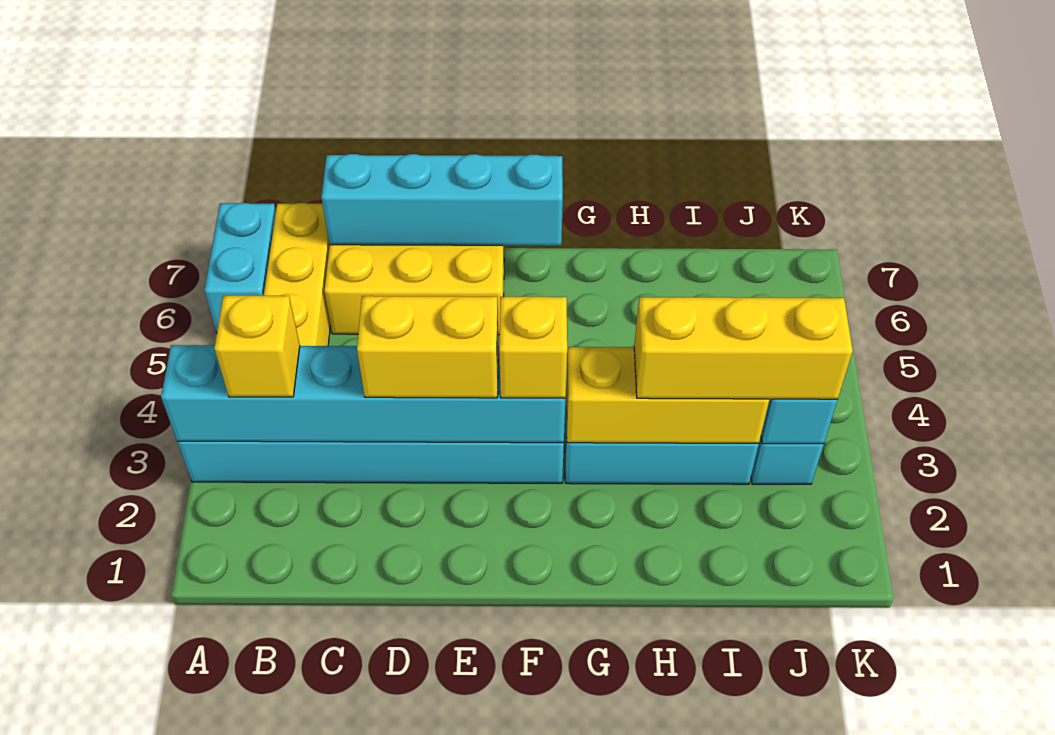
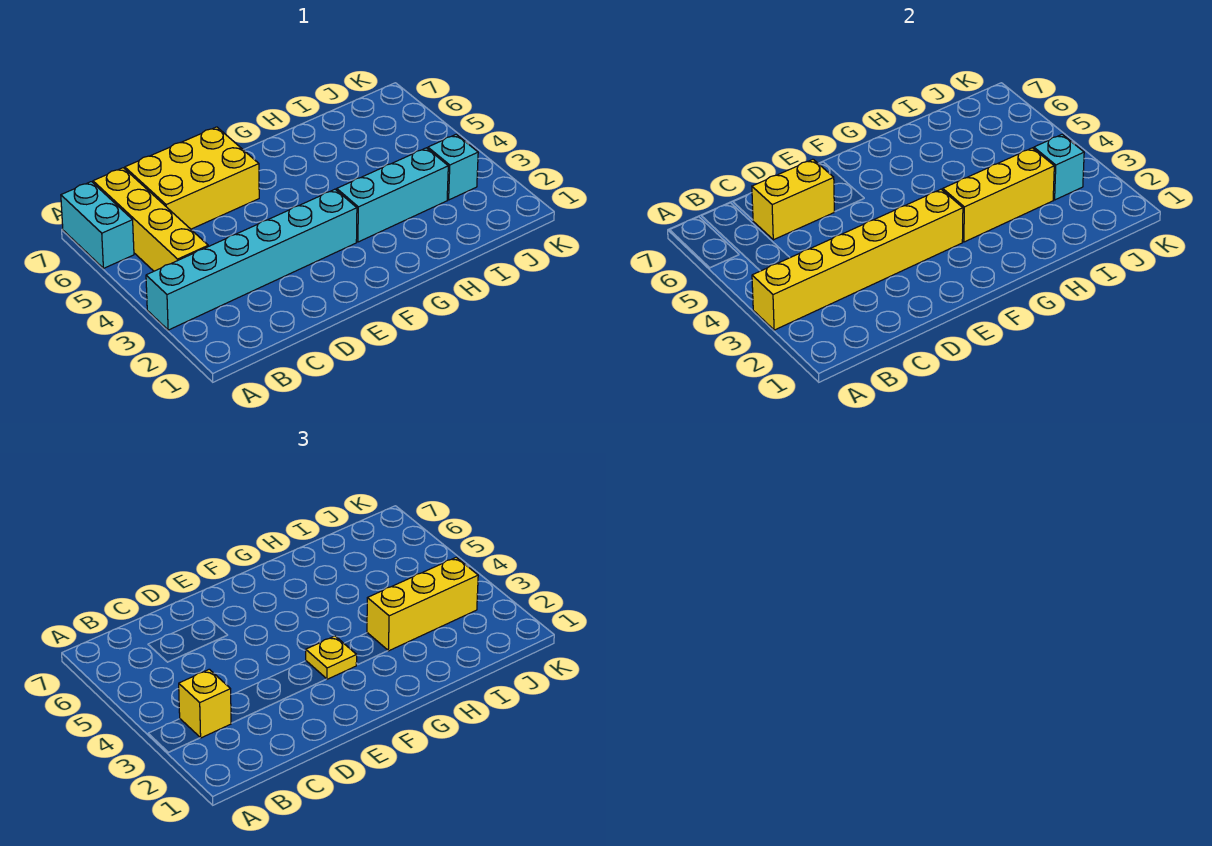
cyan brick A3:F3 level 2 -> yellow brick A3:F3 level 2
cyan brick C7:F7 level 2 -> none
yellow brick D3:E3 level 3 -> yellow brick C6:D6 level 2
yellow brick F3 level 3 -> yellow plate F3 level 3

